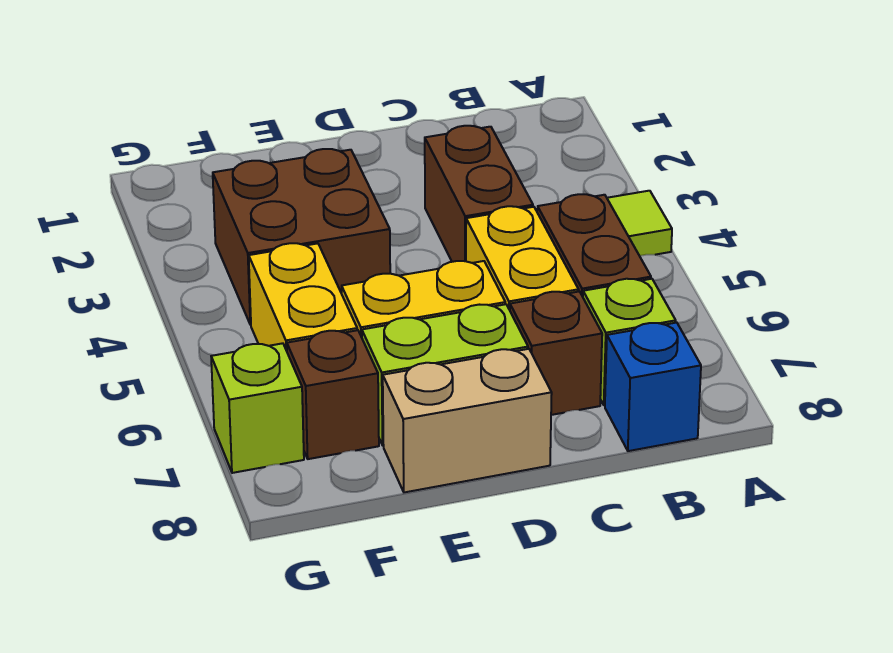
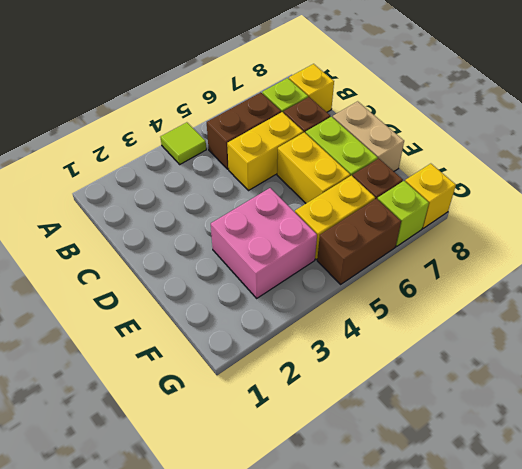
blue brick B8 level 1 -> yellow brick B8 level 1
brown brick C3:C4 level 1 -> brown brick G5:G6 level 1
brown brick E3:F4 level 1 -> pink brick E3:F4 level 1
none -> yellow brick G8 level 1

